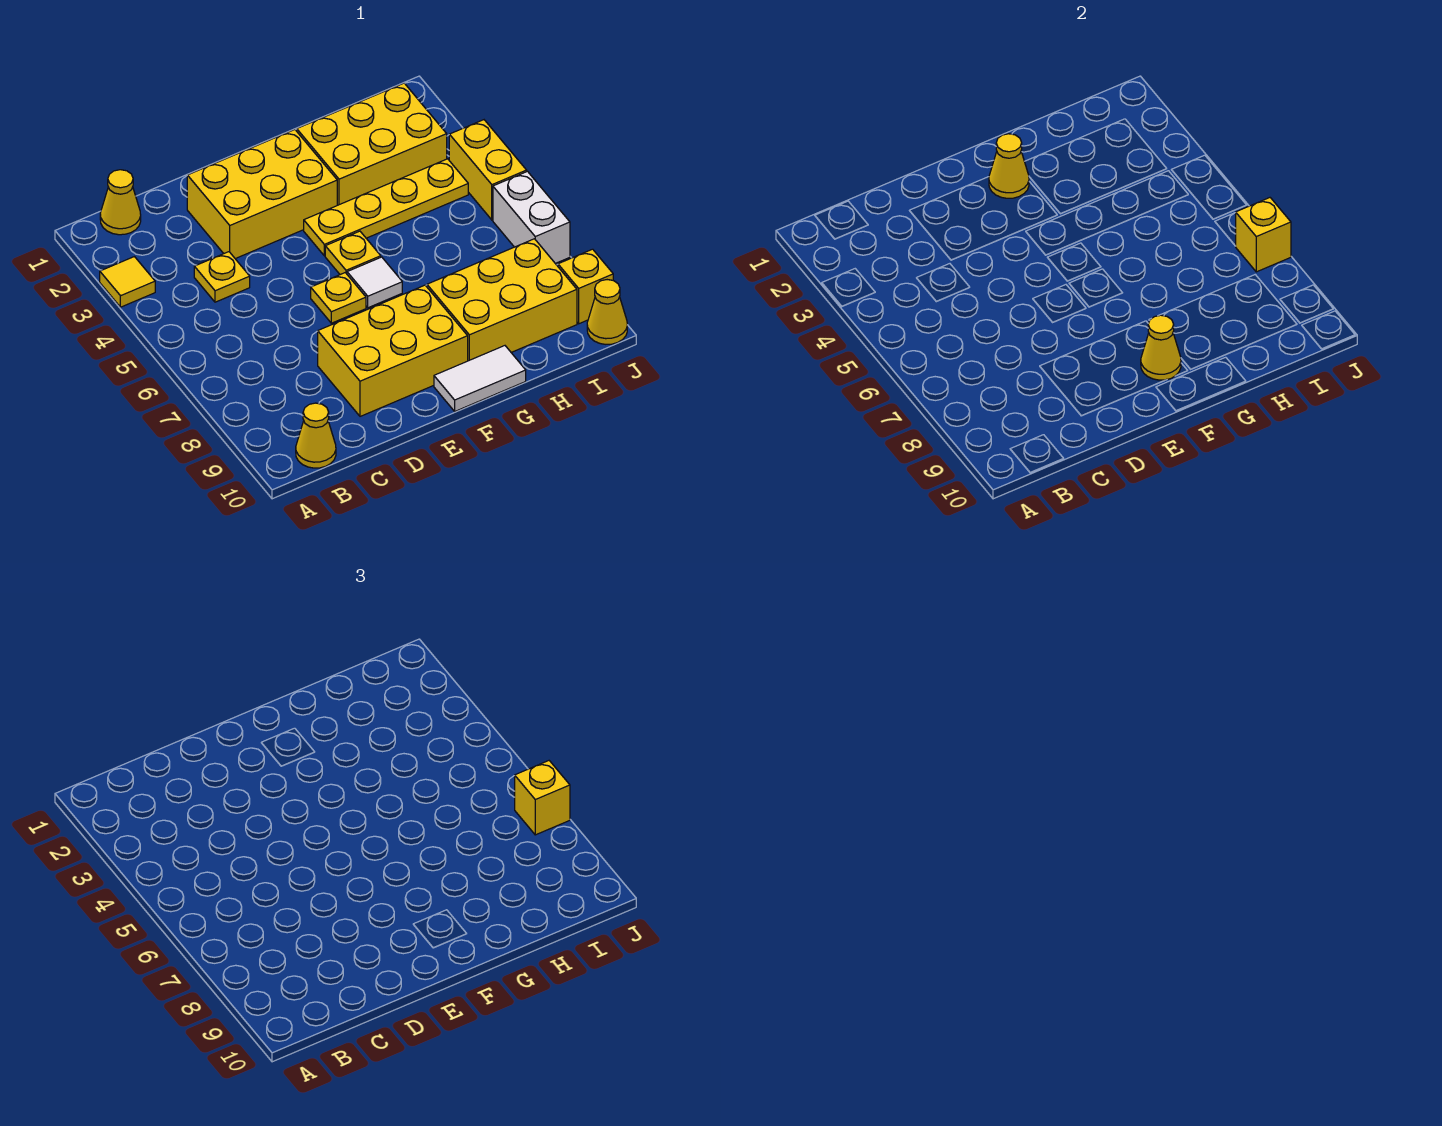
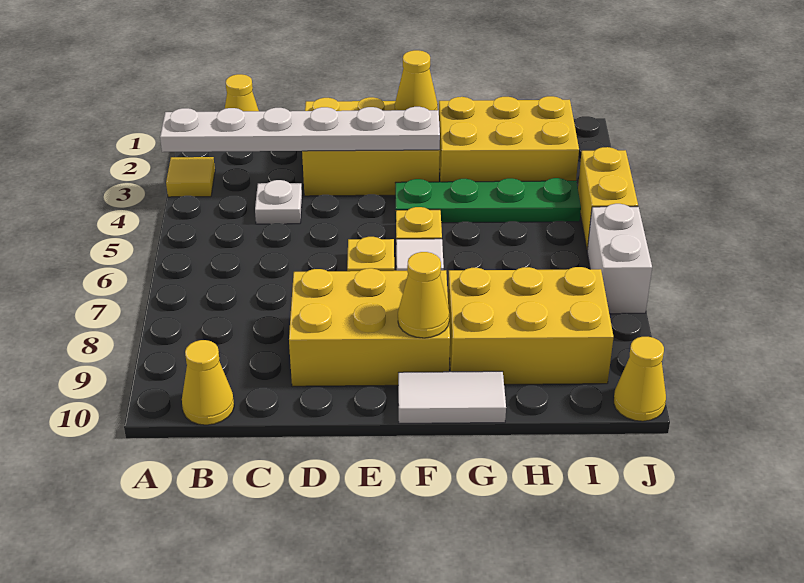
none -> white plate A3:F3 level 2
yellow plate C4 level 1 -> white plate C4 level 1
yellow plate F4:I4 level 1 -> green plate F4:I4 level 1
yellow brick J7 level 2 -> none
yellow brick J7 level 3 -> none
yellow brick J9 level 1 -> none

